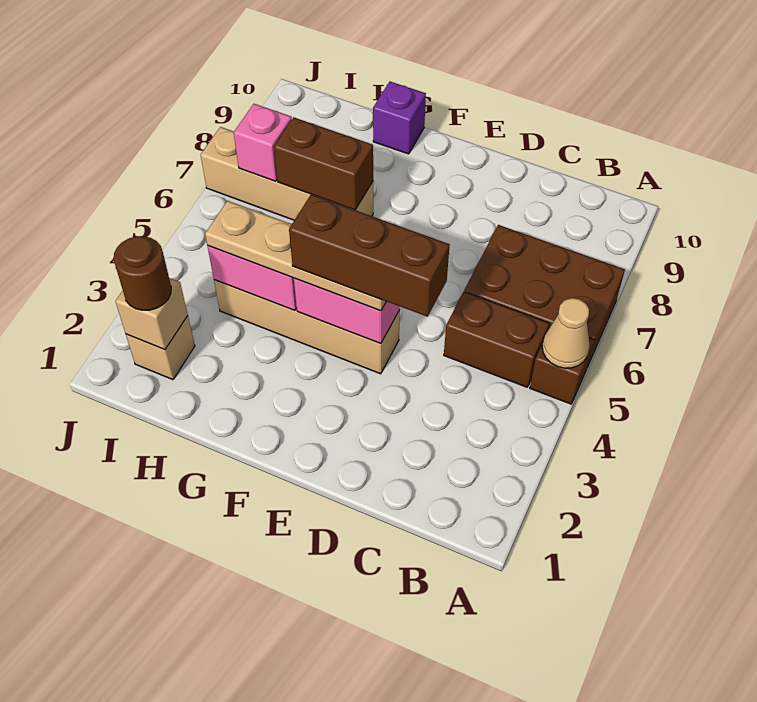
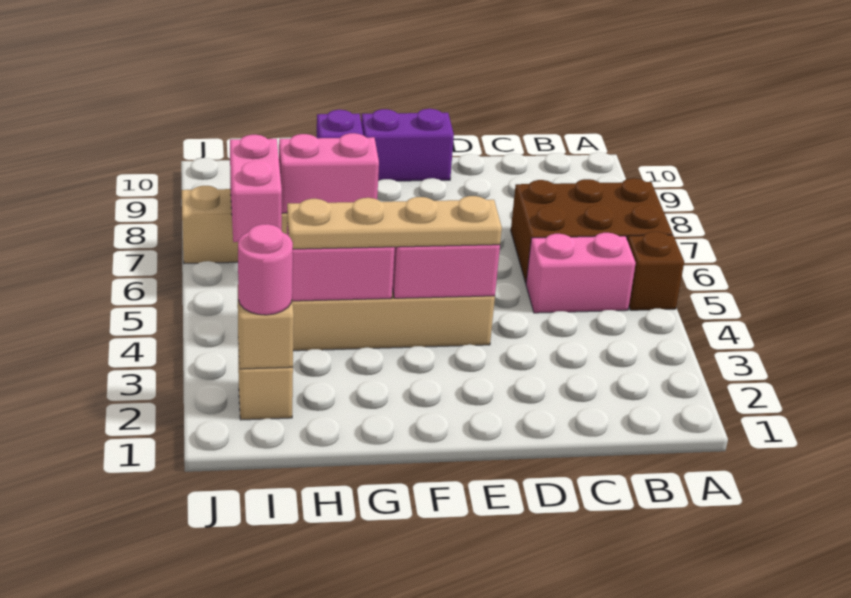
tan cone A5 level 2 -> none
brown brick B5:C5 level 1 -> pink brick B5:C5 level 1
brown brick D4:F4 level 4 -> none
none -> purple brick E10:F10 level 1
brown brick G7:H7 level 2 -> pink brick G7:H7 level 2
brown round brick I2 level 3 -> pink round brick I2 level 3
pink brick I7 level 2 -> pink brick I6:I7 level 2

